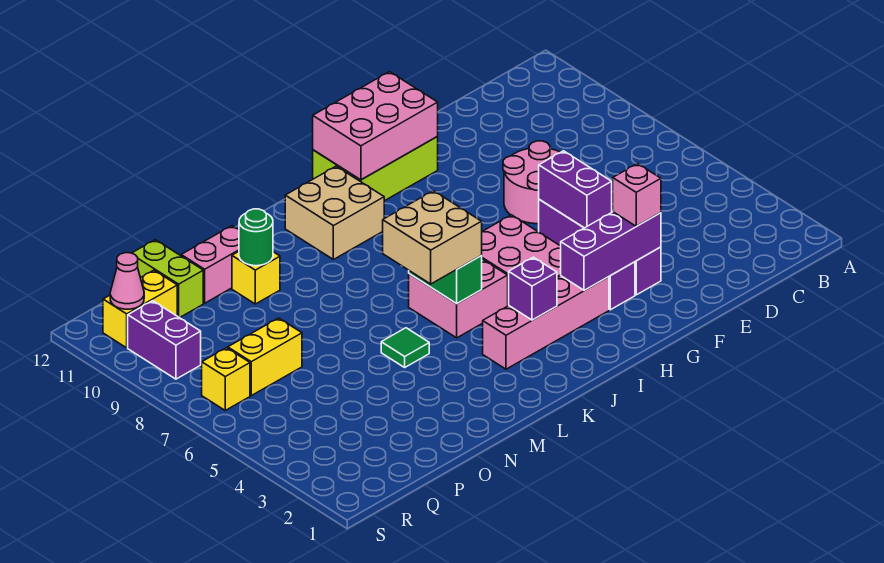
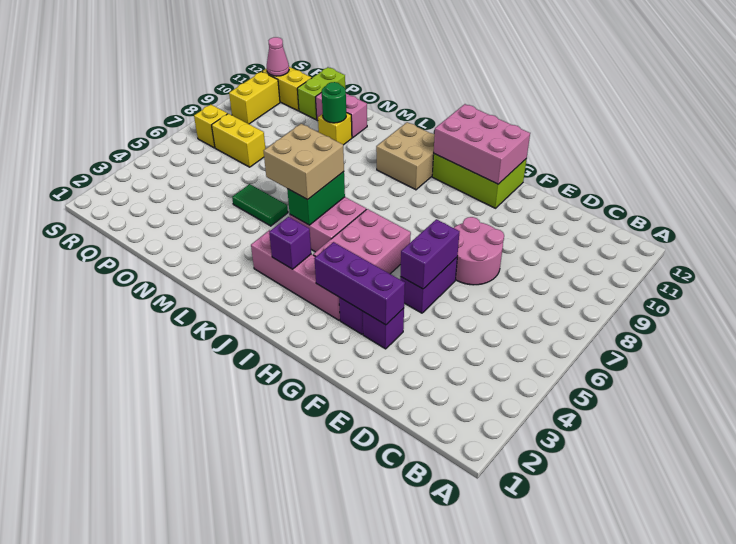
pink brick F3 level 3 -> none
green tile M5 level 1 -> green tile M5:N5 level 1
purple brick R9:R10 level 1 -> yellow brick R9:R10 level 1

